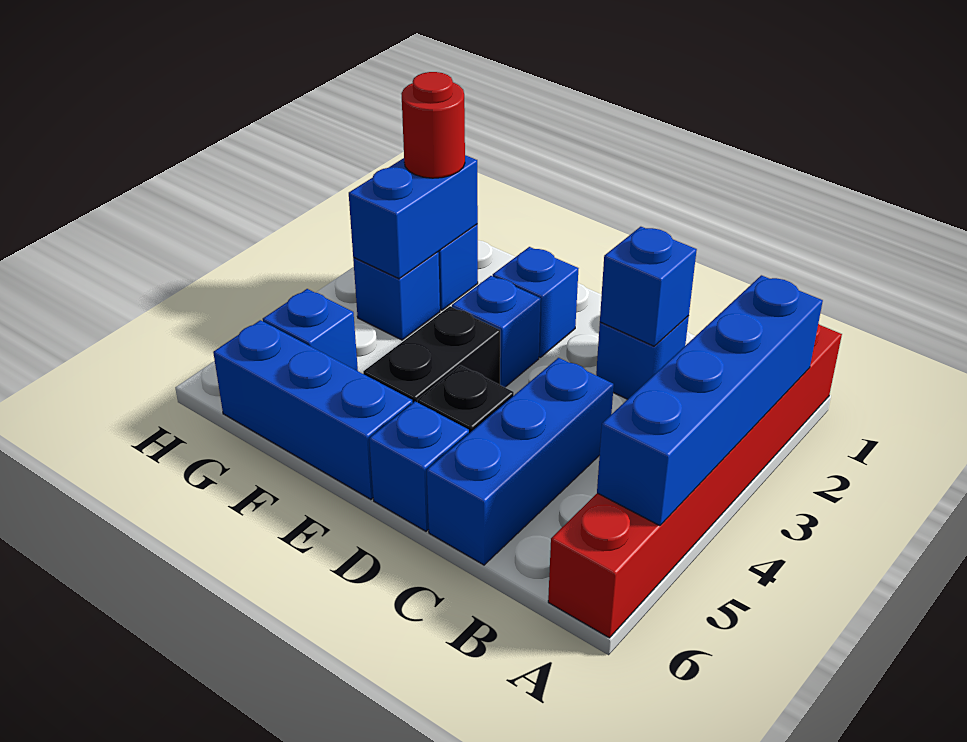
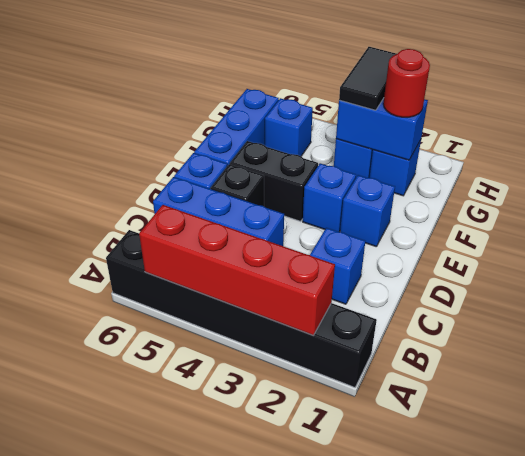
red brick A1:A6 level 1 -> black brick A1:A6 level 1
blue brick A2:A5 level 2 -> red brick A2:A5 level 2
blue brick C2 level 2 -> none
none -> black tile G3:H3 level 3

